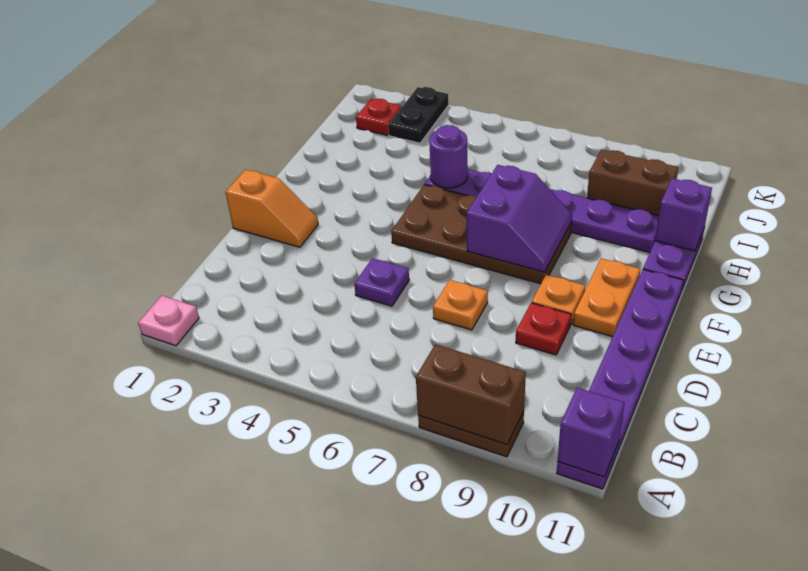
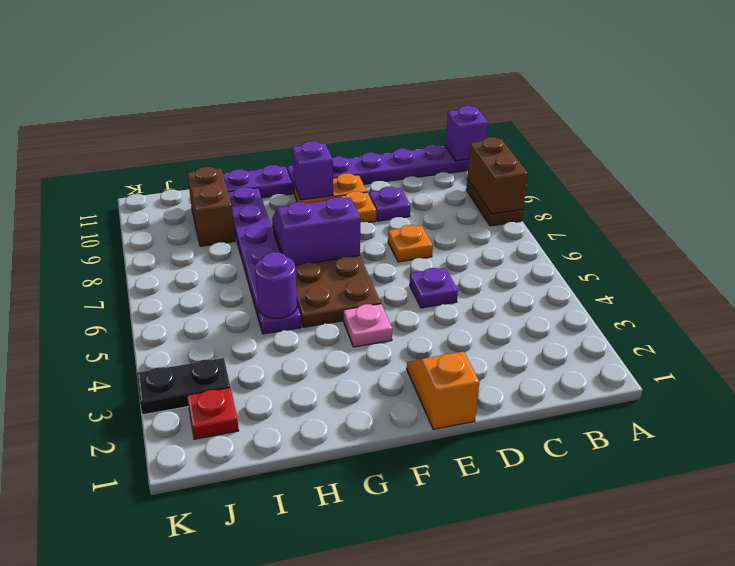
pink plate A1 level 1 -> pink plate F4 level 1
red plate D9 level 1 -> purple plate D9 level 1
purple brick H11 level 2 -> purple brick F10 level 2

